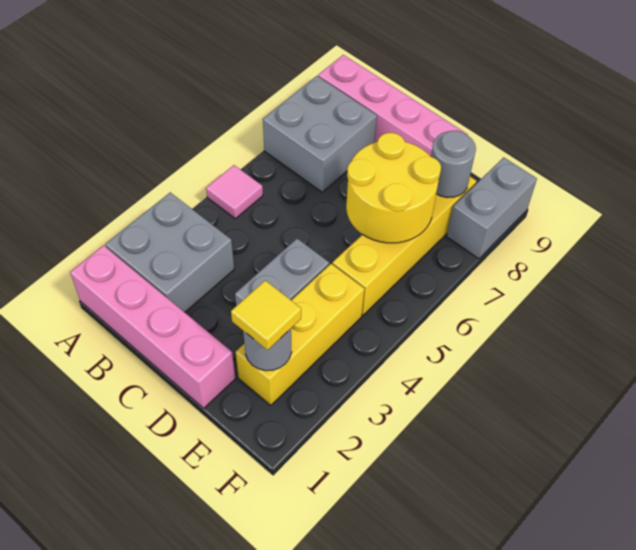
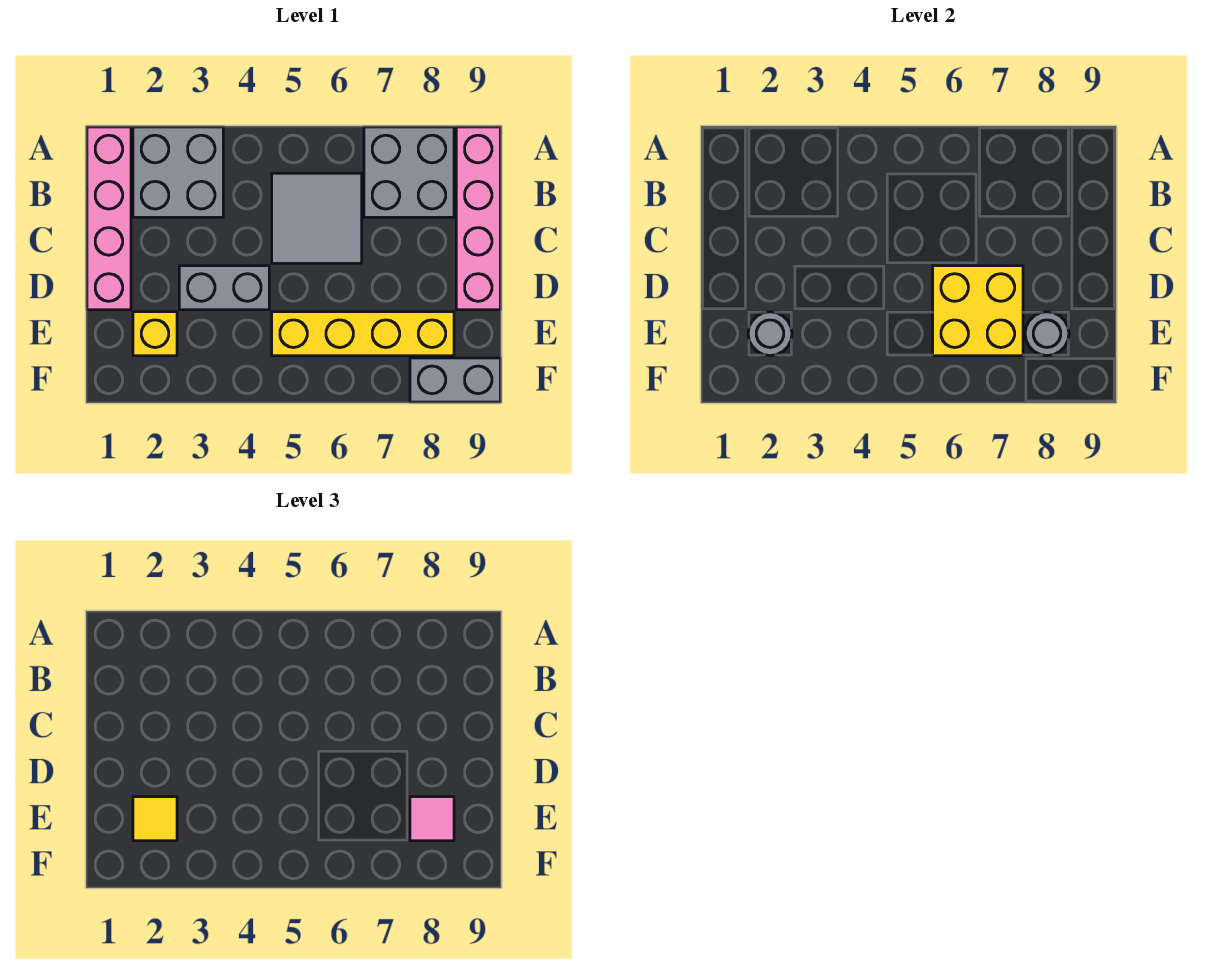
pink tile A5 level 1 -> pink tile E8 level 3
none -> grey tile B5:C6 level 1
yellow round brick D6:E7 level 2 -> yellow brick D6:E7 level 2
yellow brick E2:E4 level 1 -> yellow brick E2 level 1

